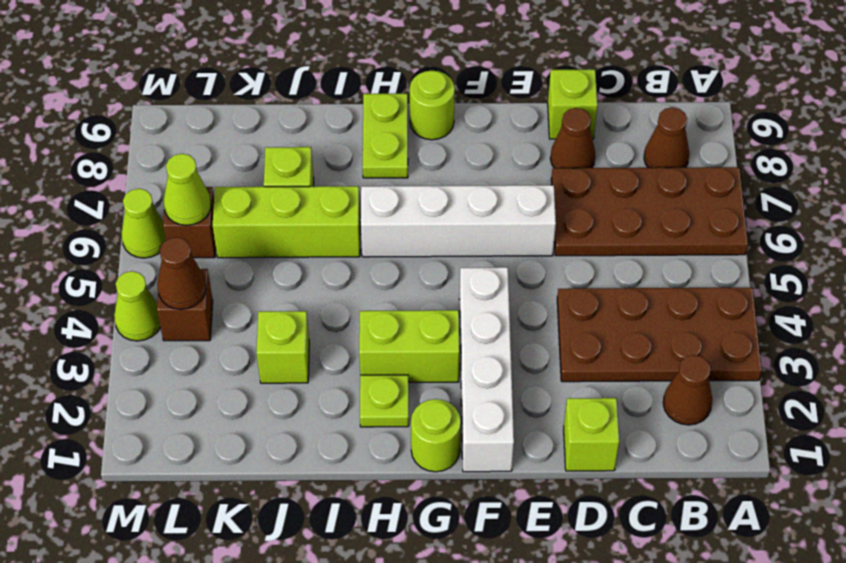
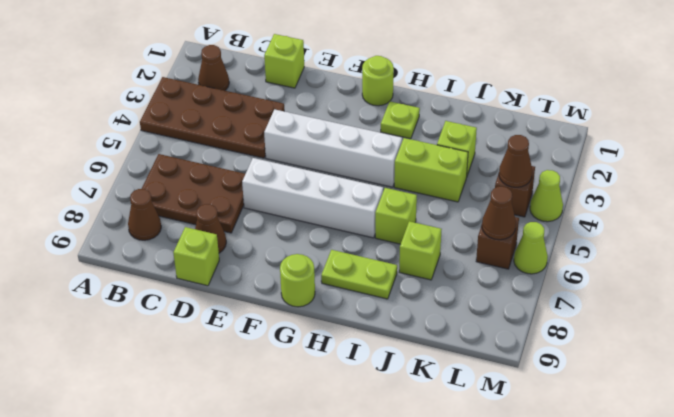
brown plate A6:D7 level 1 -> brown plate B6:D7 level 1
white brick F1:F4 level 1 -> white brick E4:H4 level 1
lime brick G3:H3 level 1 -> lime brick I4:J4 level 1
lime plate H8:H9 level 1 -> lime plate H8:I8 level 1
lime brick I6:K6 level 1 -> lime brick I6 level 1
lime cone L6 level 2 -> brown cone L6 level 2

